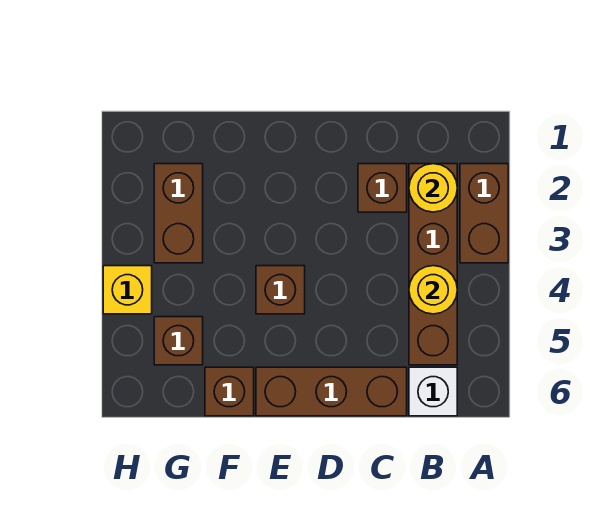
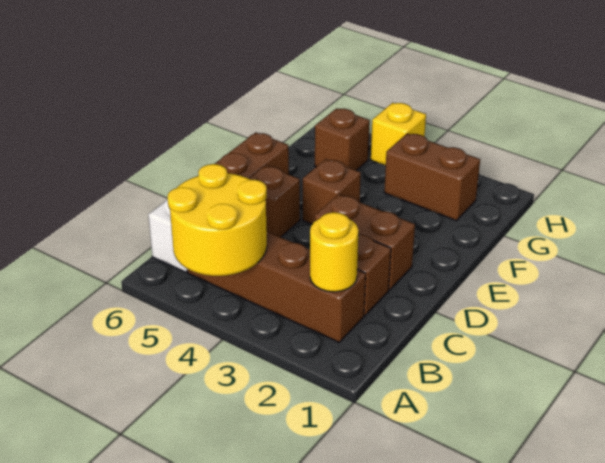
brown brick A2:A3 level 1 -> brown brick D2:D3 level 1
yellow round brick B4 level 2 -> yellow round brick A4:B5 level 2
brown brick F6 level 1 -> brown brick D5 level 1

